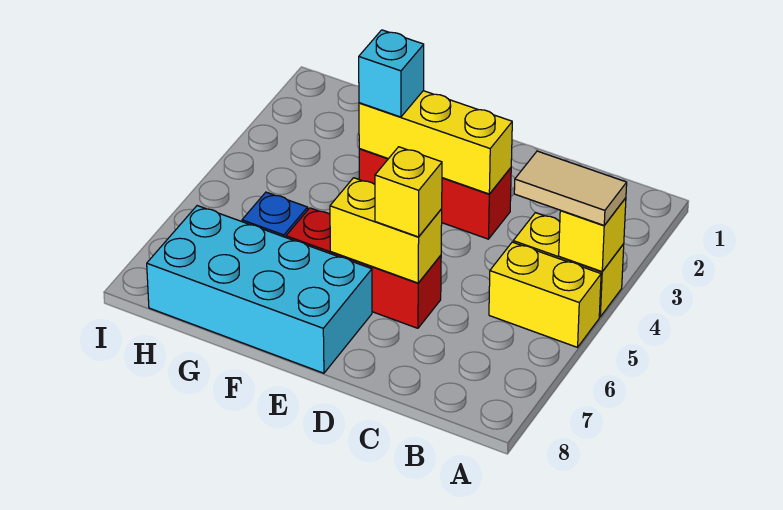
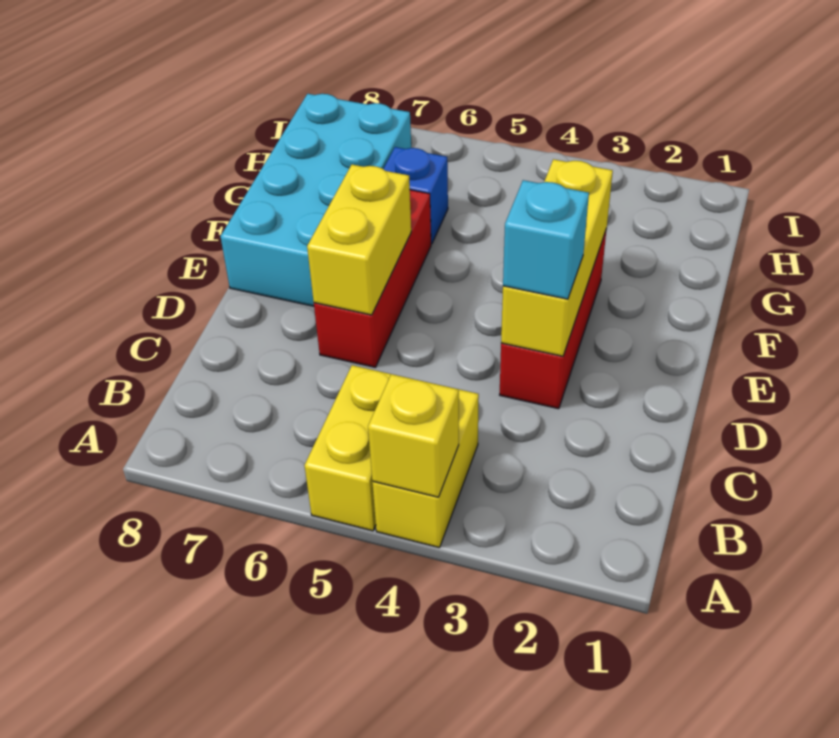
tan tile A4:B4 level 3 -> none
yellow brick D6 level 3 -> none
cyan brick F3 level 3 -> cyan brick D3 level 3

